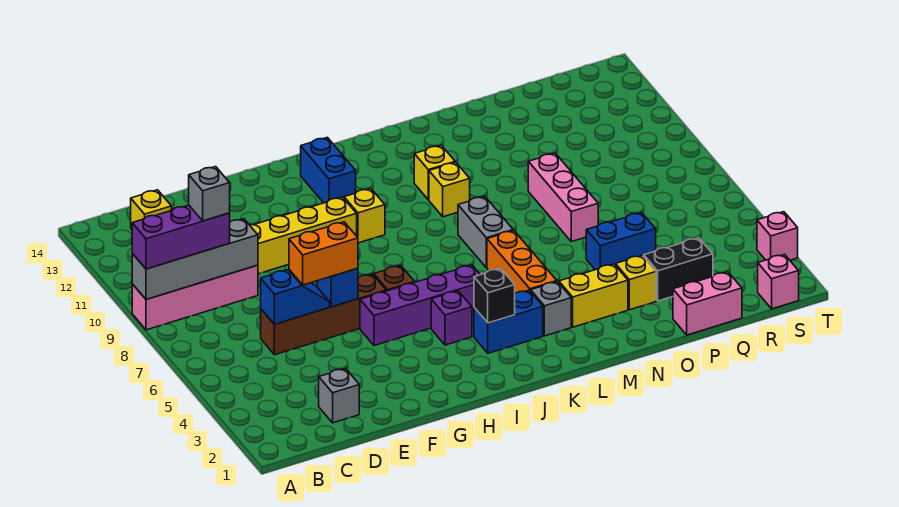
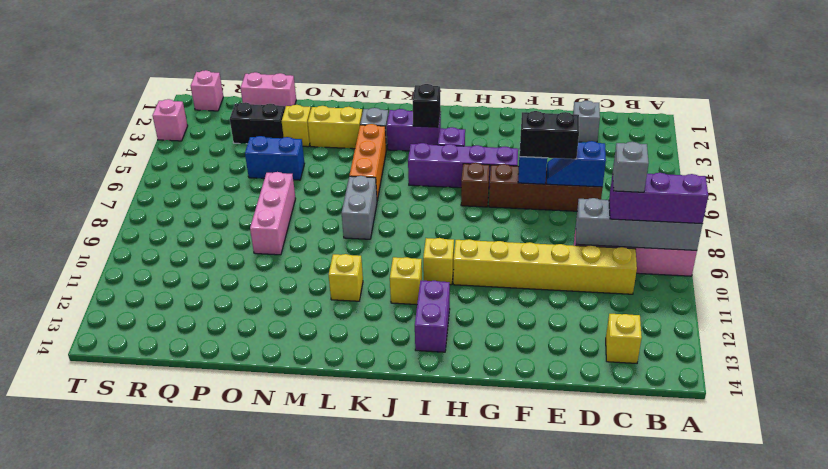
orange brick E6:F6 level 3 -> black brick E6:F6 level 3
blue brick I12:I13 level 1 -> purple brick I12:I13 level 1
blue brick J3:K3 level 1 -> purple brick J3:K3 level 1
yellow brick L10 level 1 -> yellow brick J11 level 1

